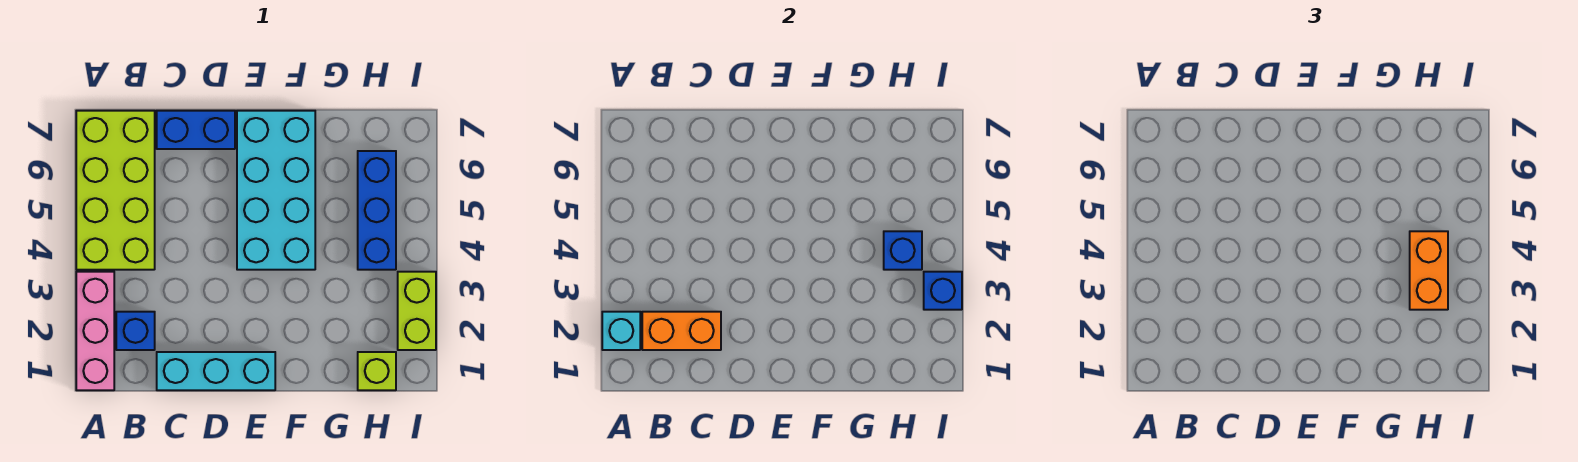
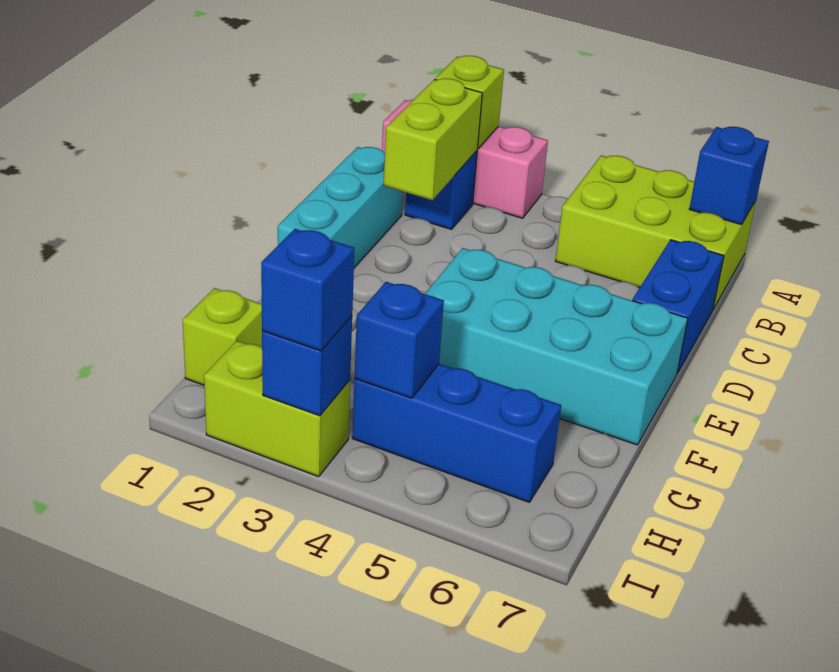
cyan brick A2 level 2 -> lime brick A2 level 2
lime brick A4:B7 level 1 -> lime brick A5:B7 level 1
none -> blue brick A7 level 2
orange brick B2:C2 level 2 -> lime brick B2:C2 level 2
orange brick H3:H4 level 3 -> none
none -> blue brick I3 level 3

